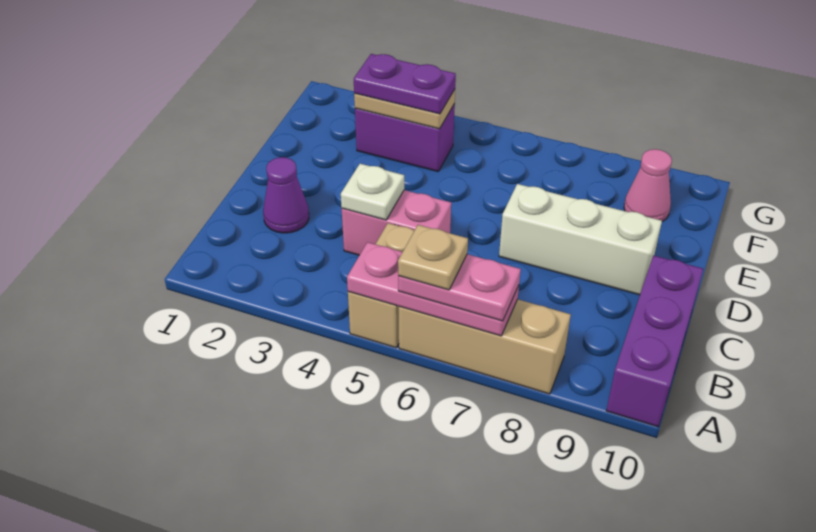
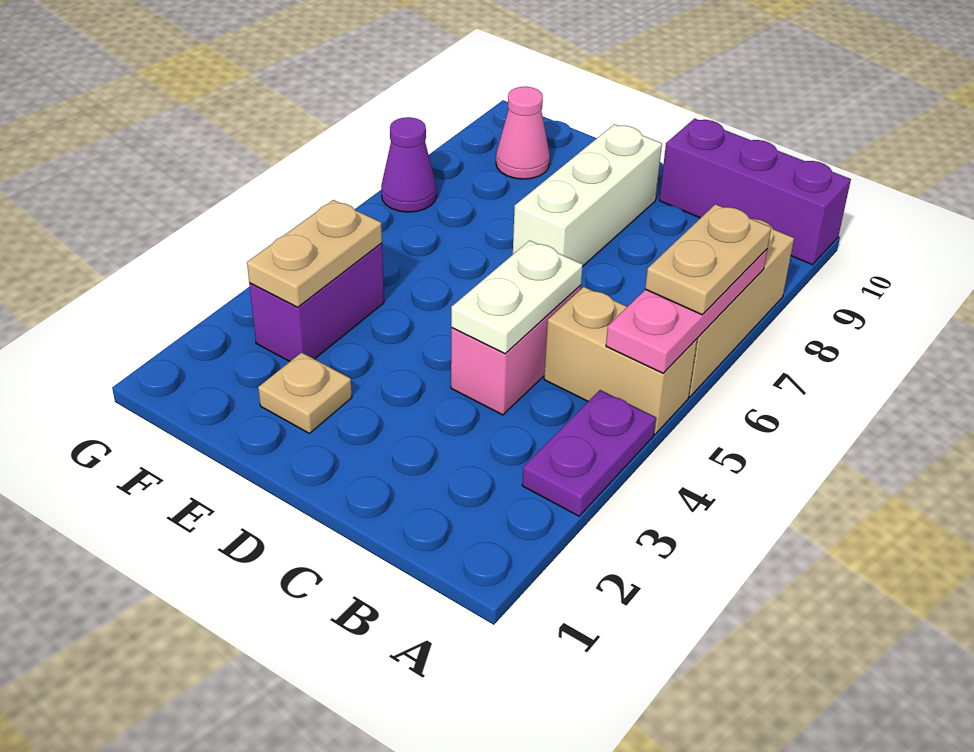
pink plate A6:A7 level 3 -> tan plate A6:A7 level 3
tan plate A6 level 4 -> tan plate E2 level 1
purple cone C2 level 1 -> purple cone G7 level 1
white plate C4 level 2 -> white plate C4:C5 level 2
purple plate F3:F4 level 3 -> purple plate A3:A4 level 1

